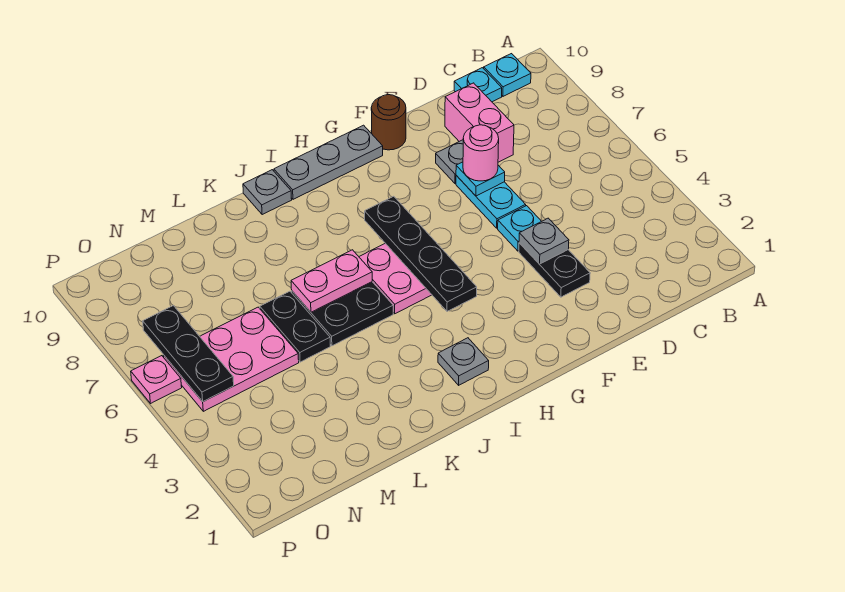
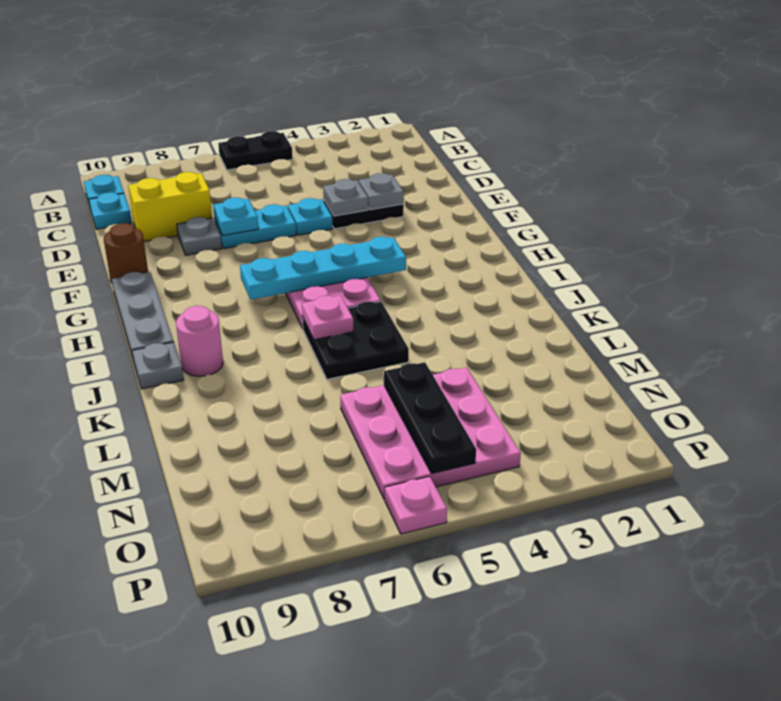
pink brick D8:D9 level 1 -> yellow brick D8:D9 level 1
pink round brick E7 level 3 -> pink round brick J9 level 1
black plate H4:H7 level 2 -> cyan plate H4:H7 level 2
grey plate I2 level 1 -> grey plate E3 level 2
pink plate J6:K6 level 2 -> pink plate J6 level 2
black plate L5:L6 level 1 -> black plate A5:A6 level 1
pink plate M5:O6 level 1 -> pink plate M4:O6 level 1
black plate O5:O7 level 2 -> black plate M5:O5 level 2

